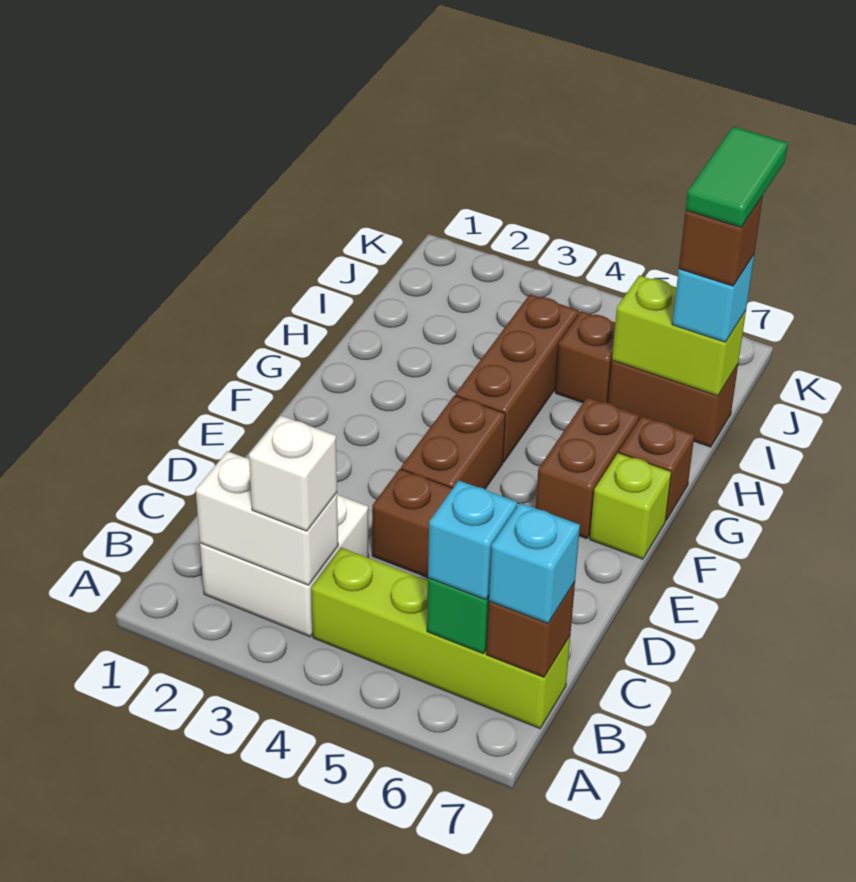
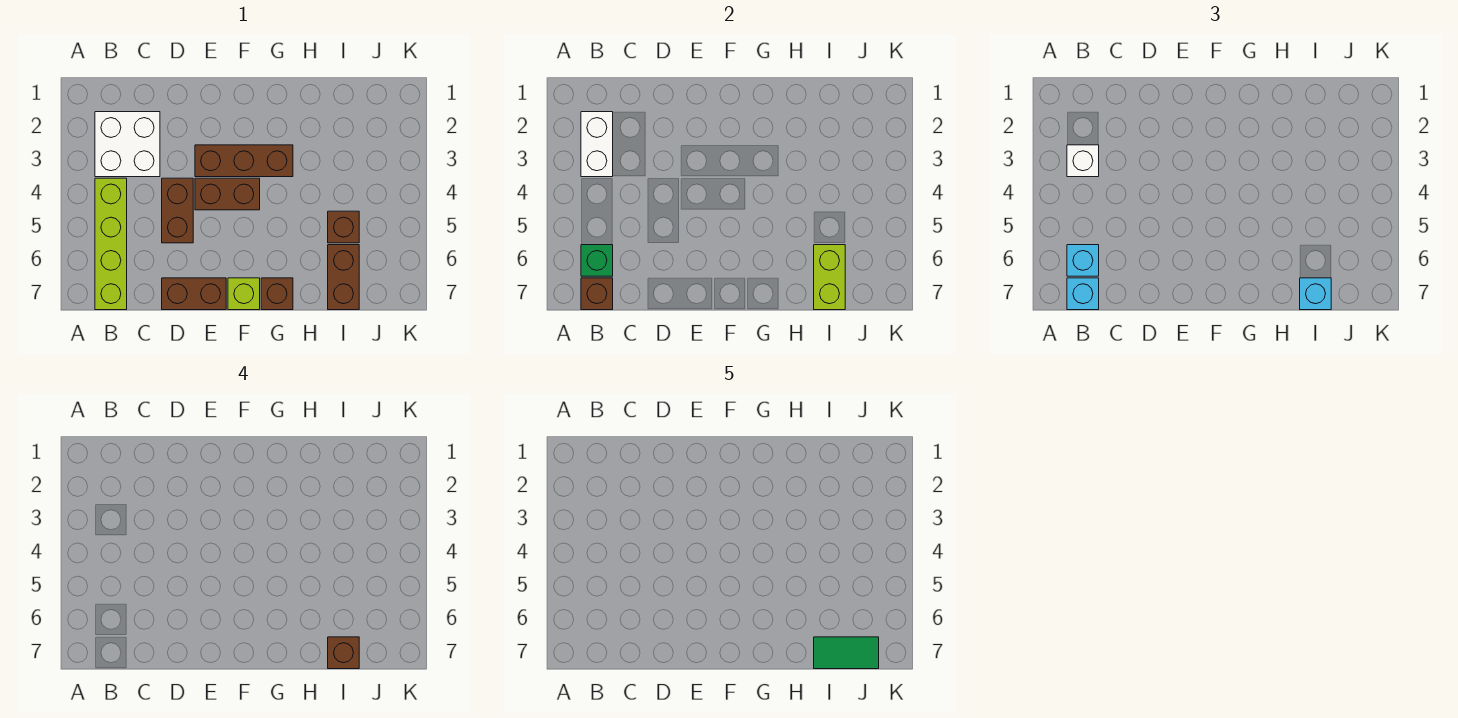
brown brick F6:G6 level 1 -> brown brick D7:E7 level 1
brown brick G4:I4 level 1 -> brown brick E3:G3 level 1

